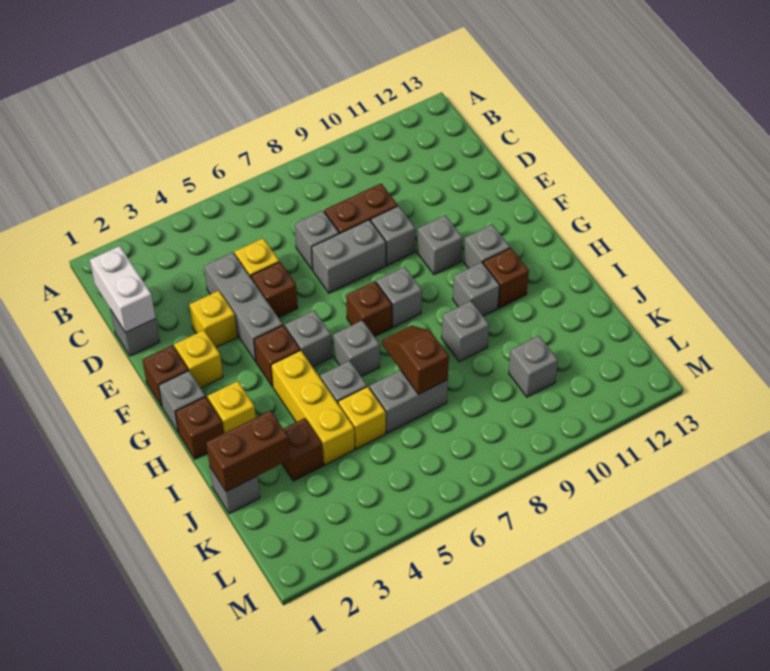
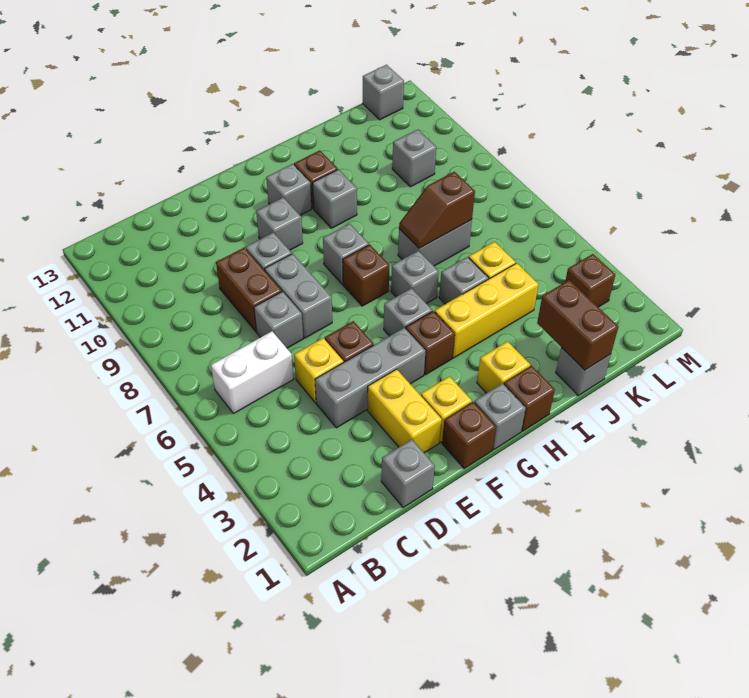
white brick C1:D1 level 2 -> white brick B6:C6 level 1
yellow brick E3 level 1 -> yellow brick E2:E3 level 1
grey brick I9 level 1 -> grey brick L13 level 1
brown brick J3 level 1 -> brown brick L3 level 1
grey brick J6:J7 level 1 -> grey brick I7:J7 level 1

